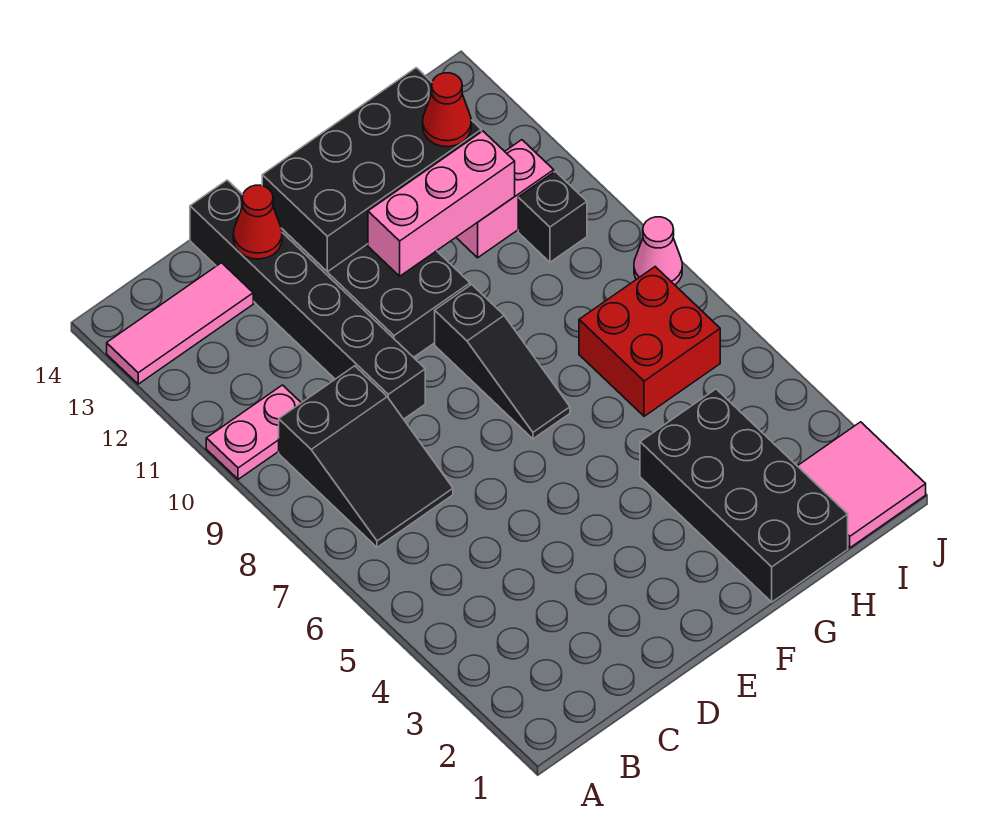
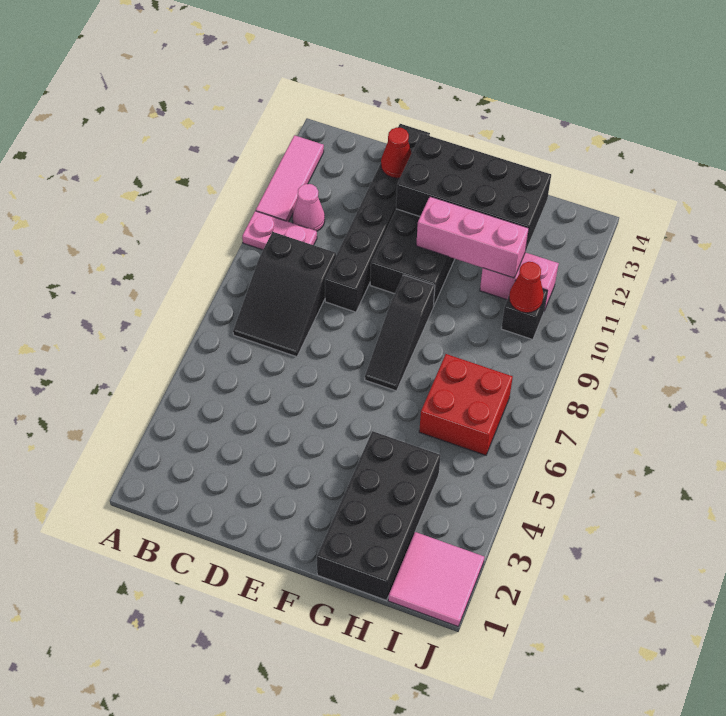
pink tile A13:C13 level 1 -> pink tile A11:A13 level 1
red cone H12 level 3 -> red cone I10 level 2
pink cone J8 level 1 -> pink cone B11 level 1

